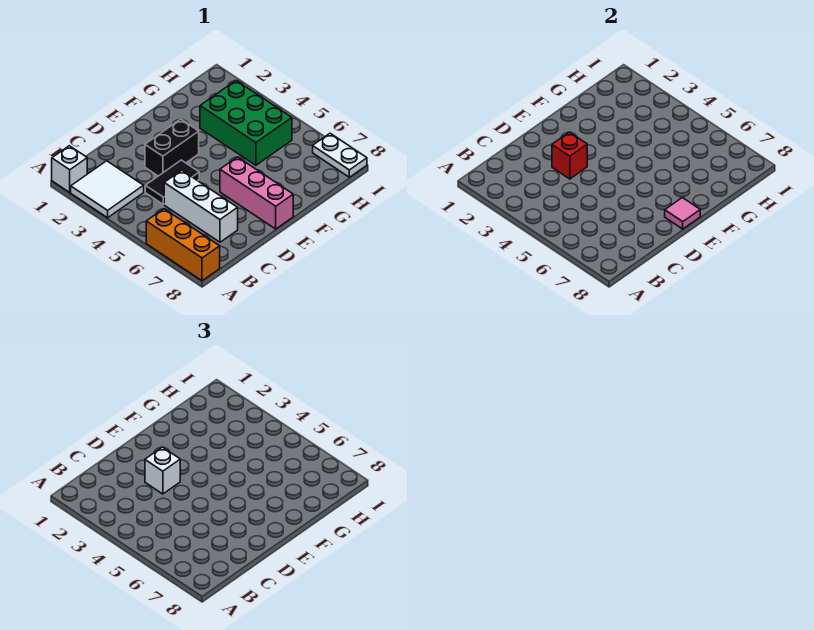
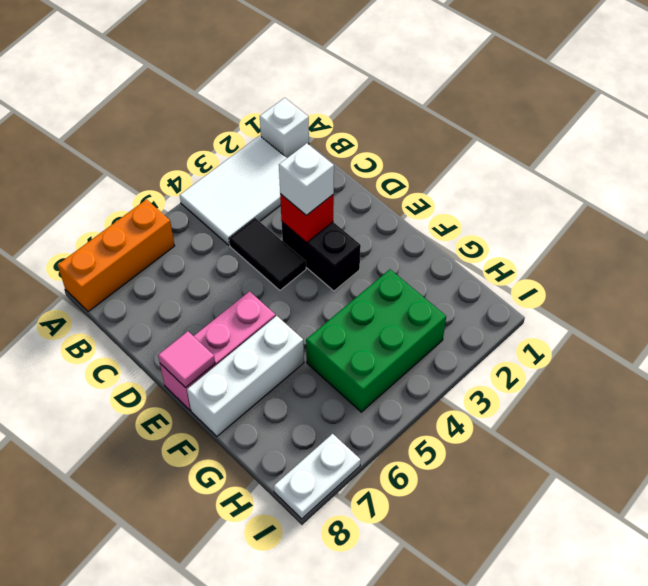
white tile A2:B3 level 1 -> white tile A2:B4 level 1
white brick C5:C7 level 1 -> white brick F6:F8 level 1

